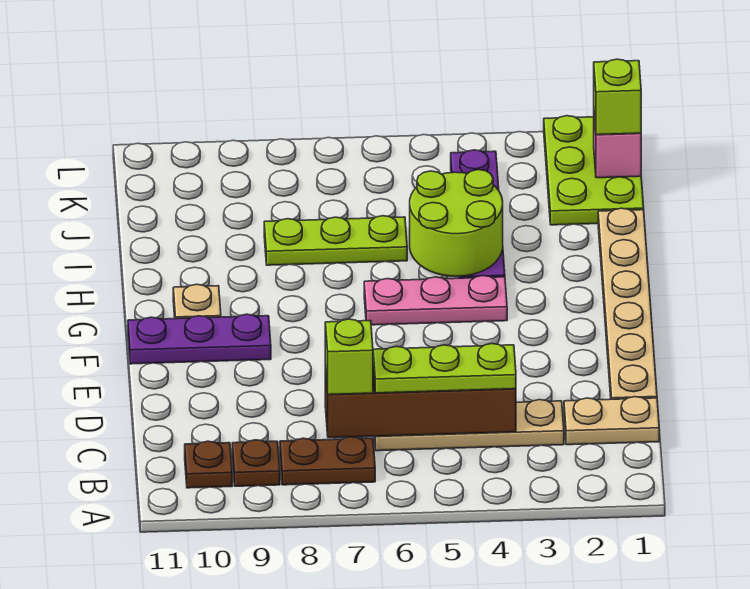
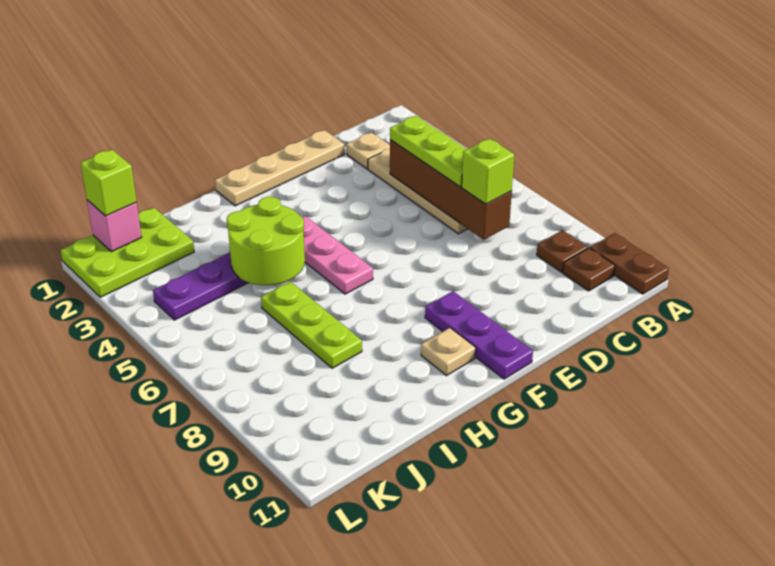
brown plate B7:B8 level 1 -> brown plate A10:A11 level 1
tan plate C1:C2 level 1 -> tan plate C2 level 1
tan plate D1:I1 level 1 -> tan plate D1:G1 level 1

